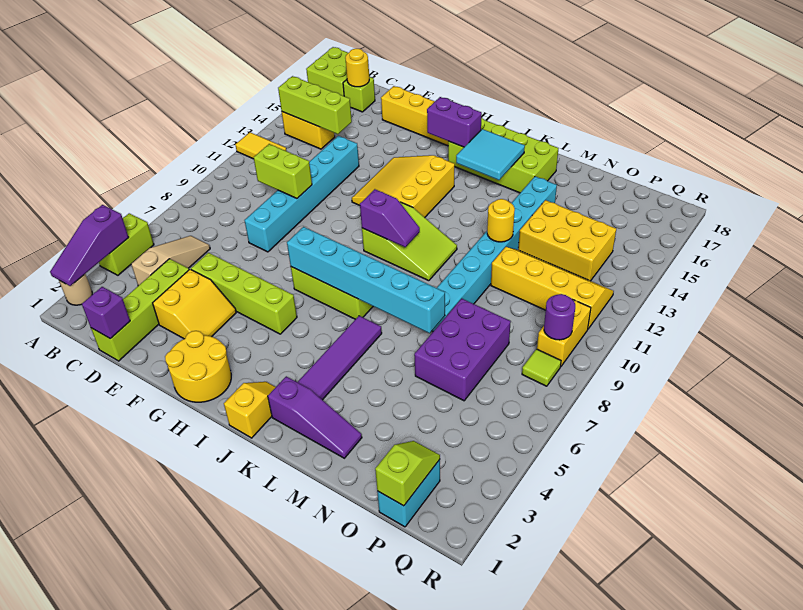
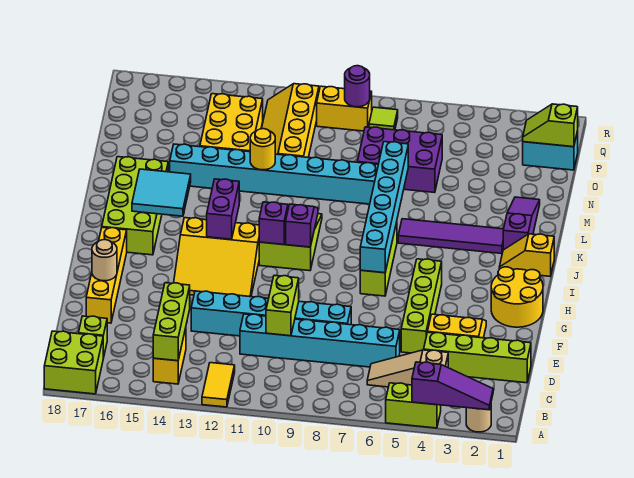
yellow round brick C17 level 2 -> none
purple brick D1 level 2 -> purple brick I11 level 2
none -> cyan brick D6:D11 level 1
none -> tan round brick F17 level 2
purple brick H16:I16 level 2 -> purple brick I13:J13 level 2

